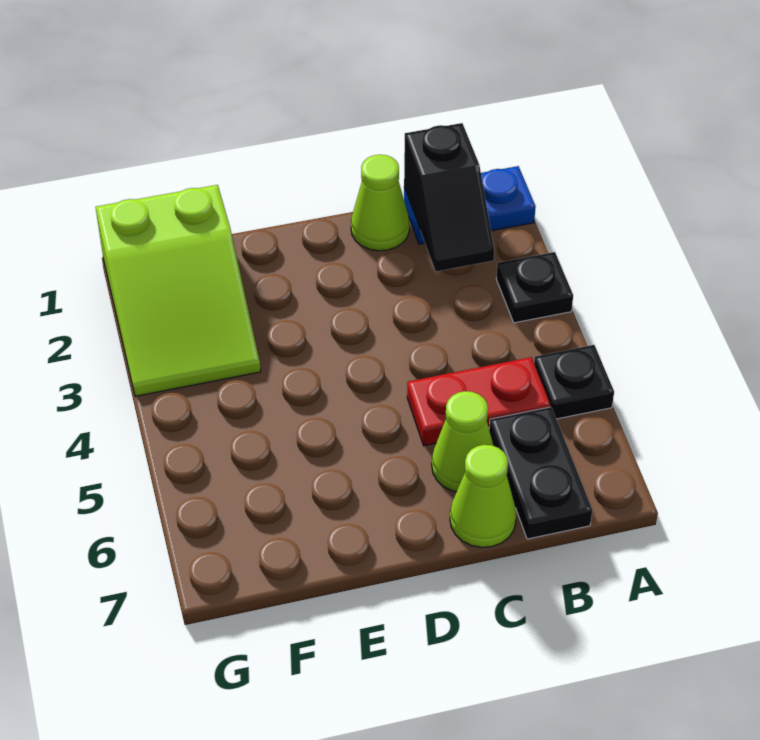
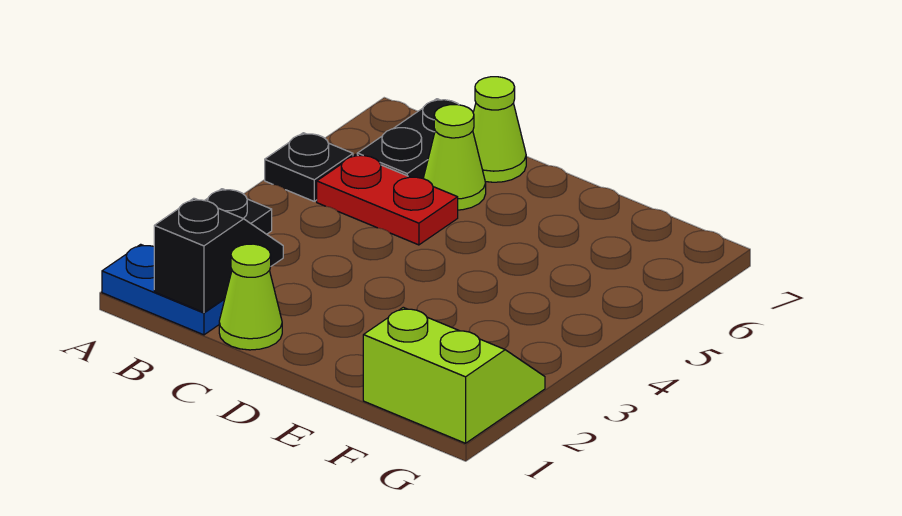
lime slope F1:G3 level 1 top 1 -> lime slope F1:G2 level 1 top 1

